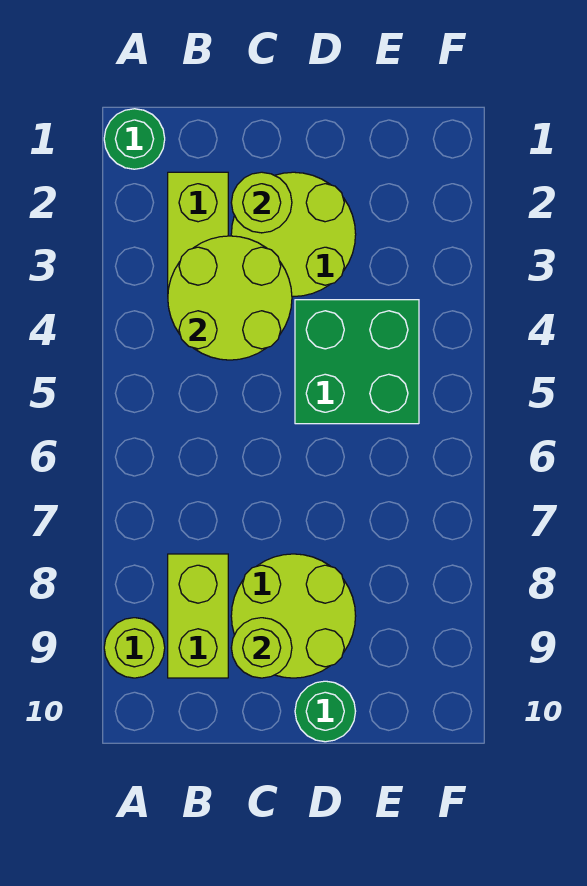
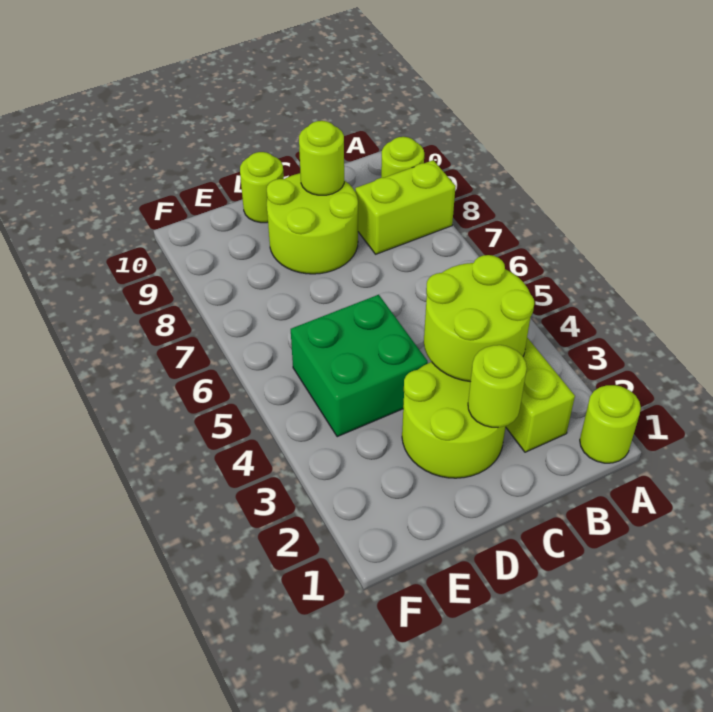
green round brick A1 level 1 -> lime round brick A1 level 1
lime brick B8:B9 level 1 -> lime brick A8:B8 level 1
green round brick D10 level 1 -> lime round brick D10 level 1

